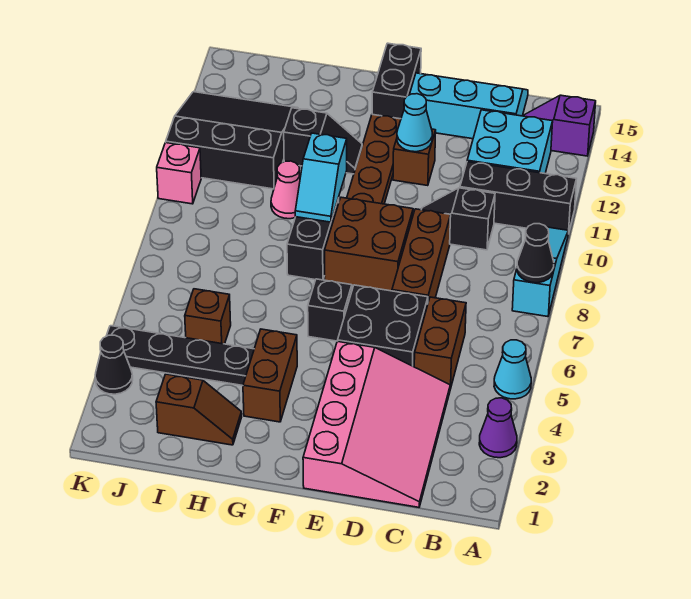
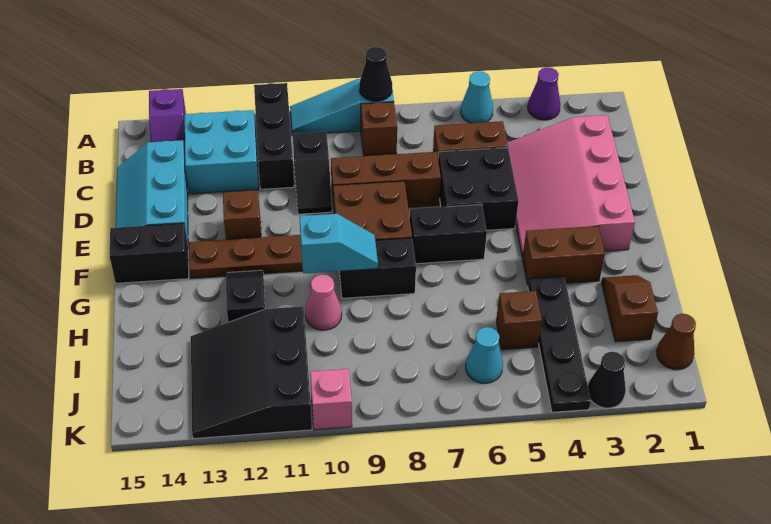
none -> brown brick B8 level 1
pink slope C1:E4 level 1 top E -> pink slope C2:F4 level 1 top 2
cyan cone E12 level 2 -> cyan cone J6 level 1
black brick F6 level 1 -> black brick F6:F7 level 1
none -> brown cone J1 level 1

